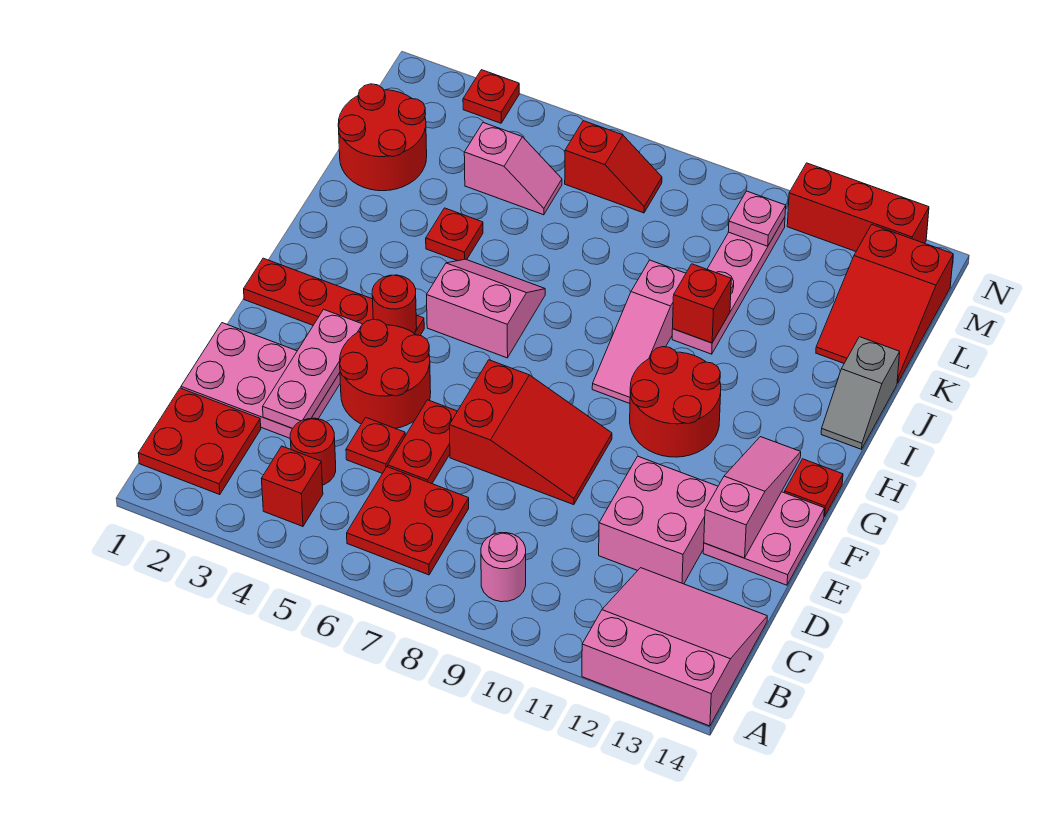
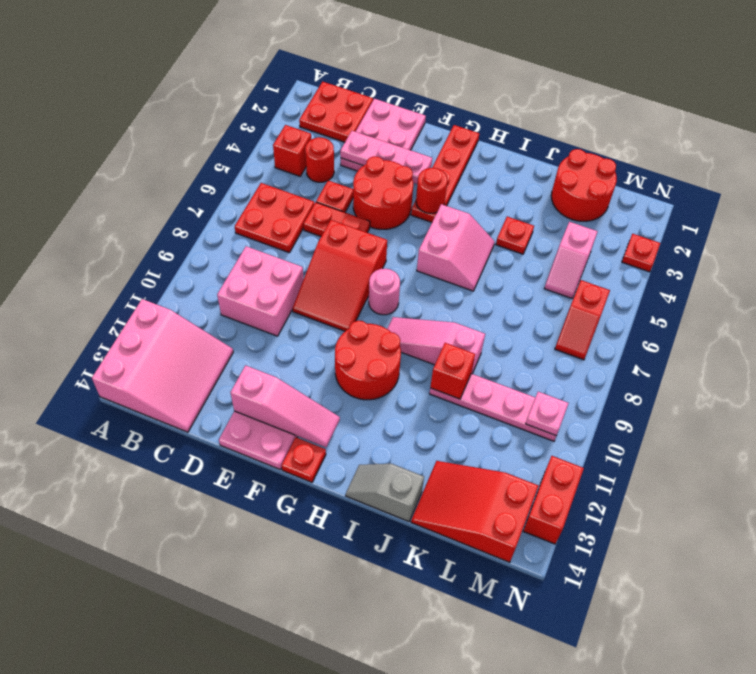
pink round brick B9 level 1 -> pink round brick G8 level 1
pink brick D11:E12 level 1 -> pink brick C9:D10 level 1
red brick N11:N13 level 1 -> red brick N12:N13 level 1

